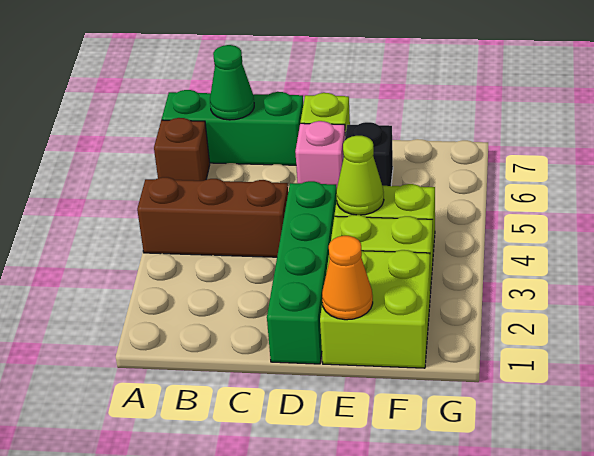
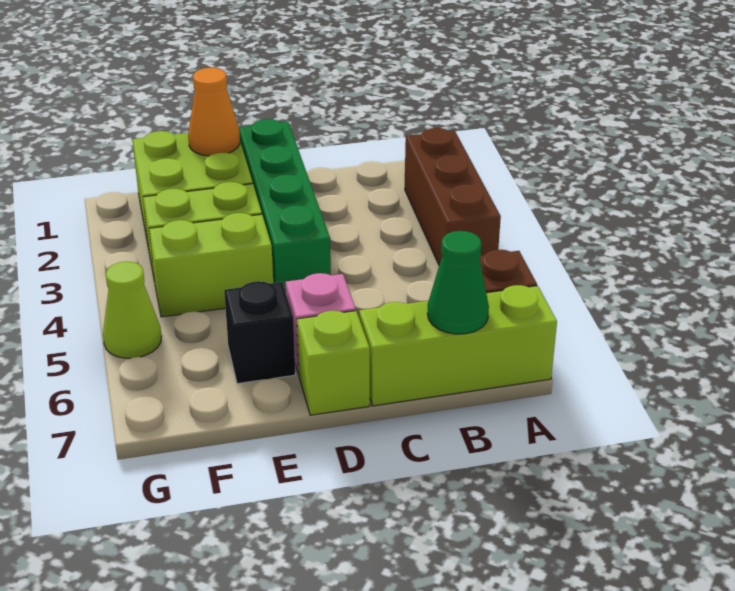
brown brick A4:C4 level 1 -> brown brick A2:A4 level 1
green brick A7:C7 level 1 -> lime brick A7:C7 level 1
lime cone E4 level 2 -> lime cone G5 level 1

